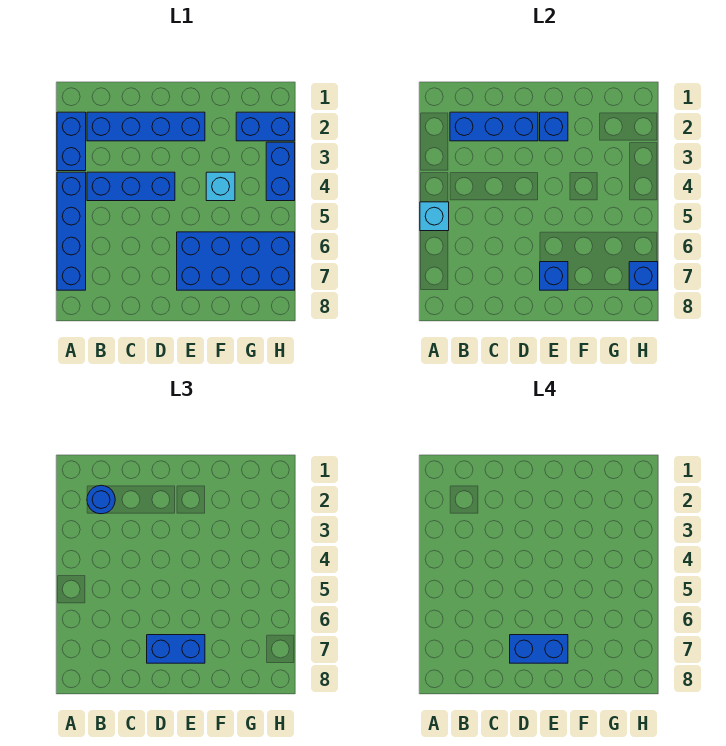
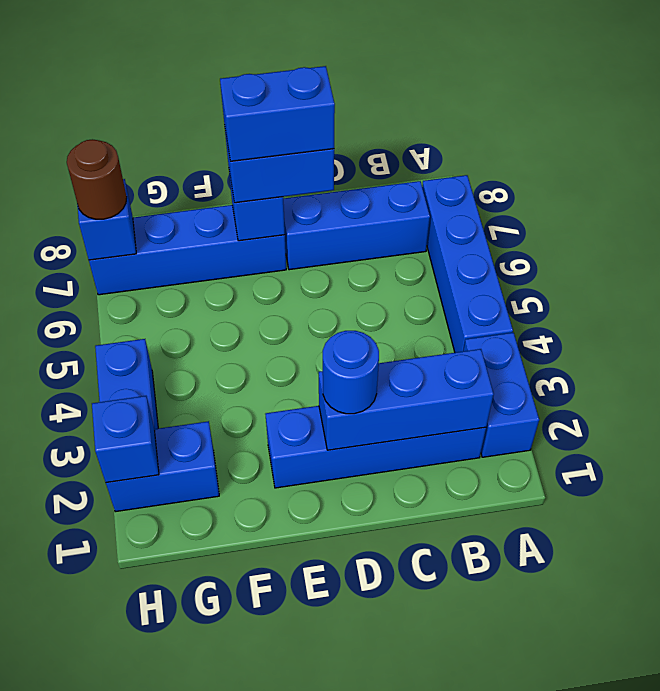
cyan brick A5 level 2 -> none
blue round brick B2 level 3 -> blue round brick D2 level 3
blue brick B4:D4 level 1 -> blue brick B7:D7 level 1
blue brick E2 level 2 -> blue brick H2 level 2
blue brick E6:H7 level 1 -> blue brick E7:H7 level 1
cyan brick F4 level 1 -> none
none -> brown round brick H7 level 3

